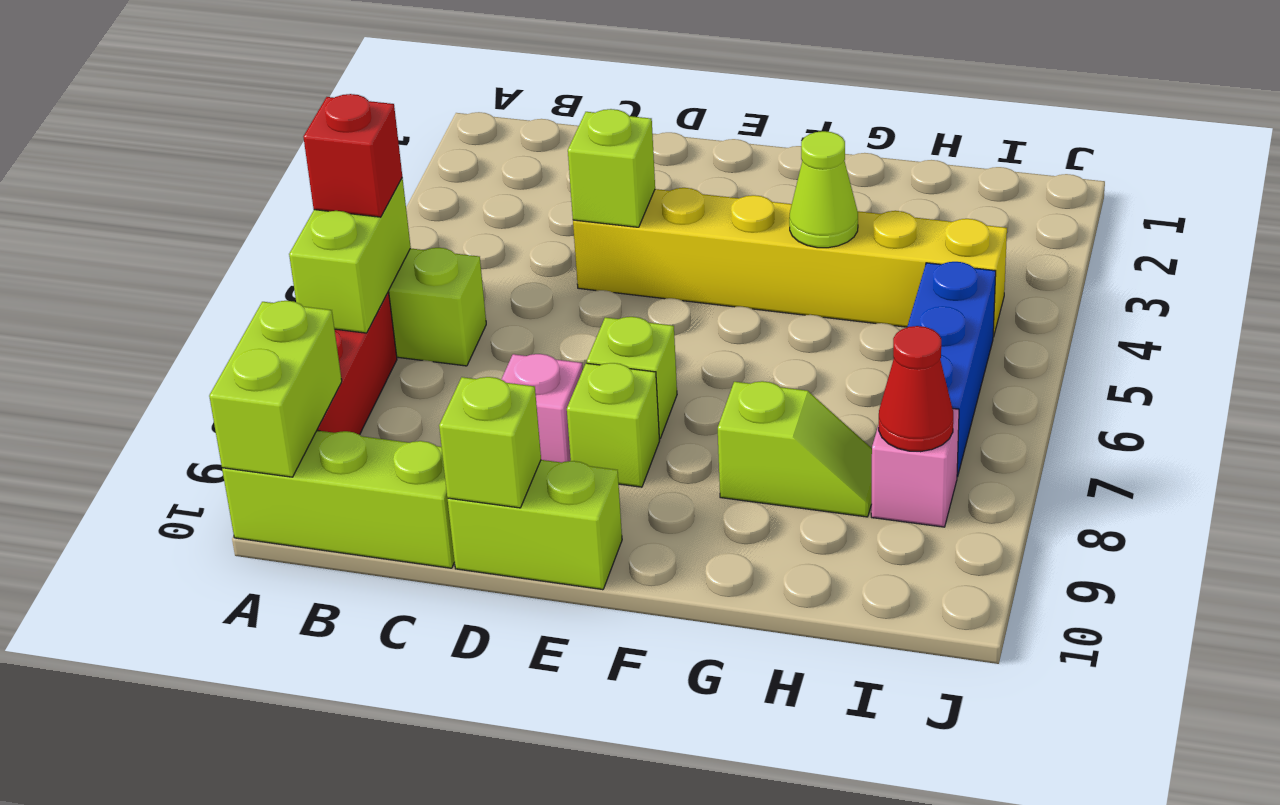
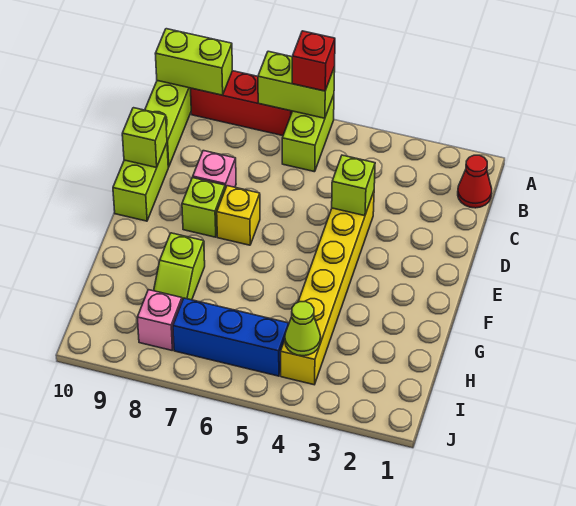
lime brick E7 level 1 -> yellow brick E7 level 1
lime cone G4 level 2 -> lime cone I4 level 2
red cone I8 level 2 -> red cone B1 level 1

